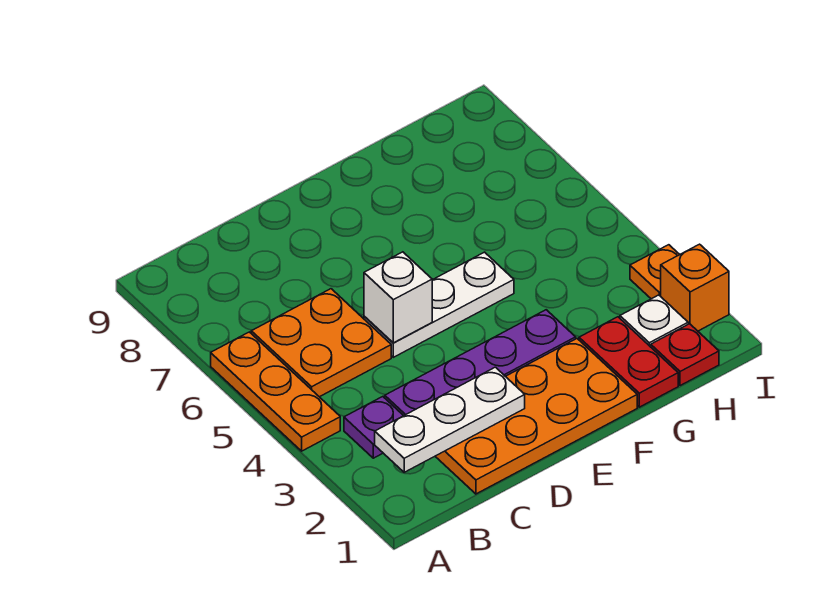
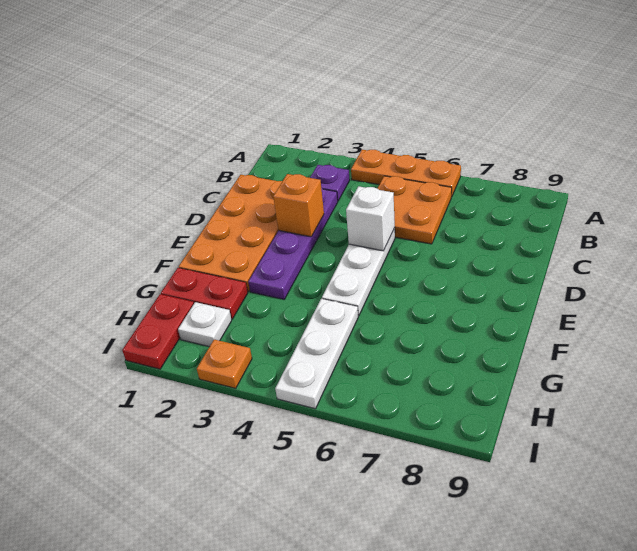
white plate B2:D2 level 2 -> white plate G5:I5 level 1
red plate H1 level 1 -> red plate H1:I1 level 1
orange brick I2 level 1 -> orange brick D3 level 2

